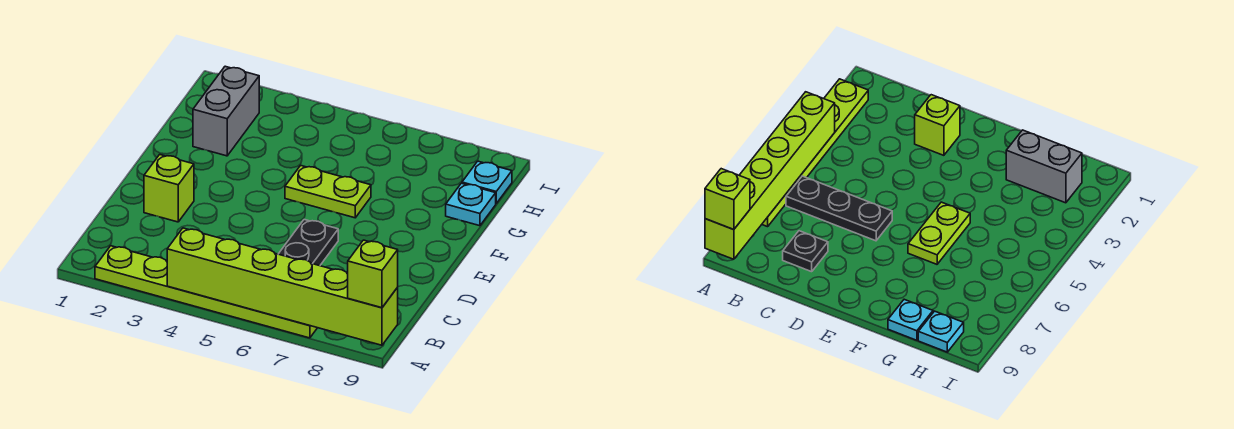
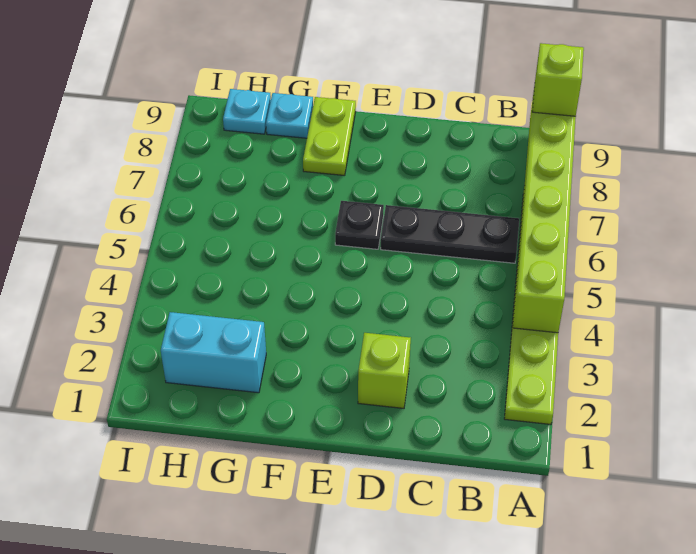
black plate C8 level 1 -> black plate E6 level 1
lime plate F5:F6 level 1 -> lime plate F8:F9 level 1
grey brick G2:H2 level 1 -> cyan brick G2:H2 level 1

